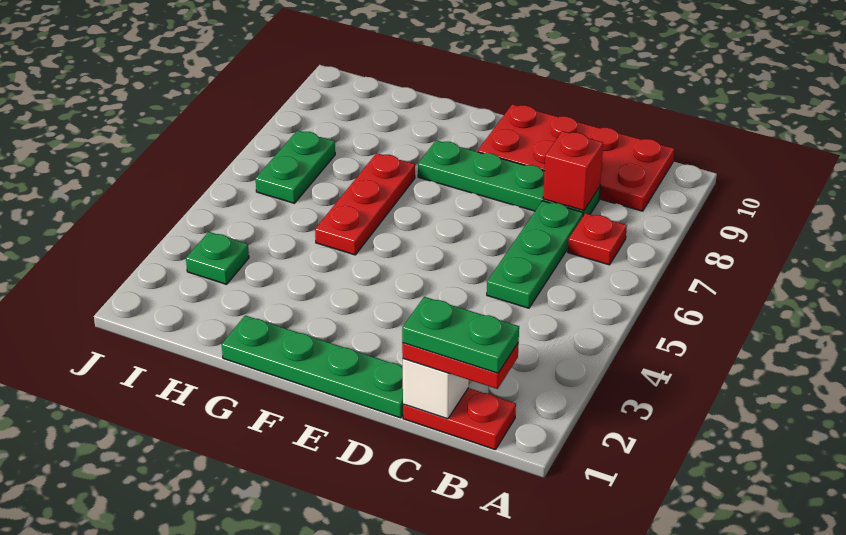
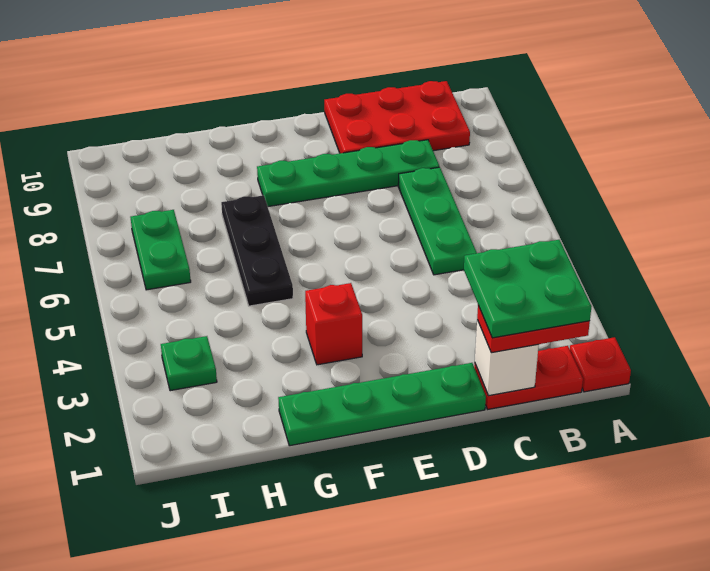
green plate B1:C1 level 4 -> green plate B1:C2 level 4
red plate B7 level 1 -> red plate A1 level 1
red plate B9:E10 level 1 -> red plate B9:D10 level 1
red brick C8 level 2 -> red brick F3 level 1
red plate G5:G7 level 1 -> black plate G5:G7 level 1

